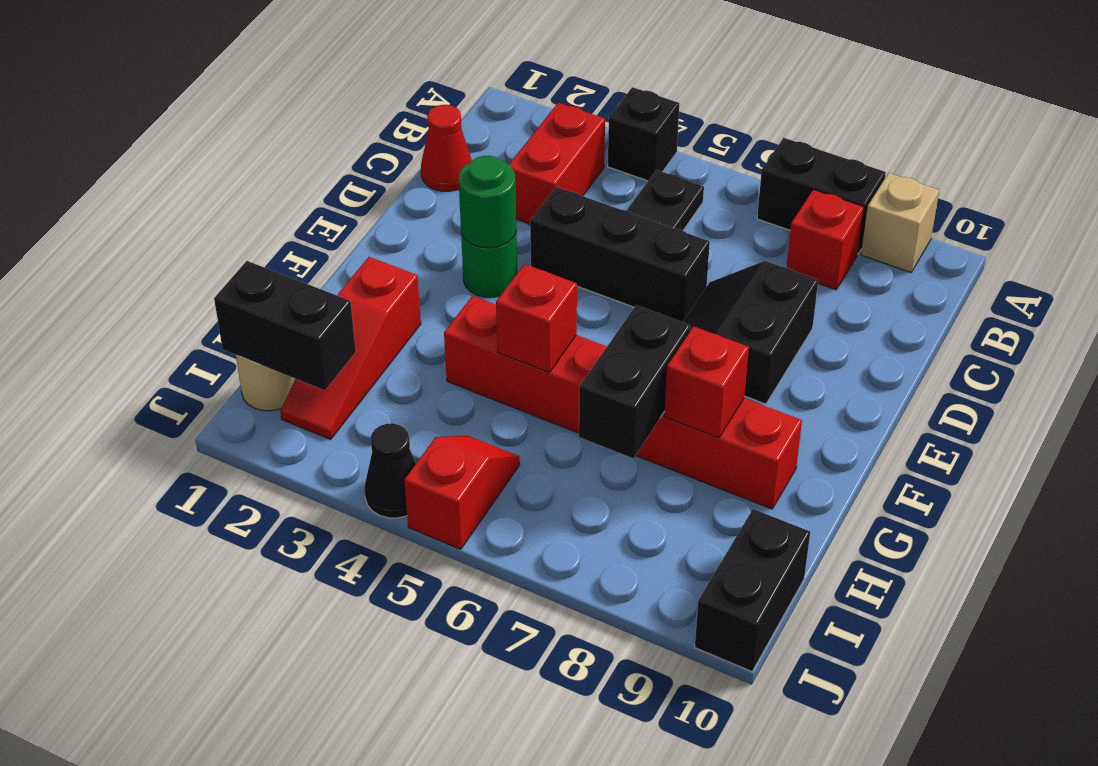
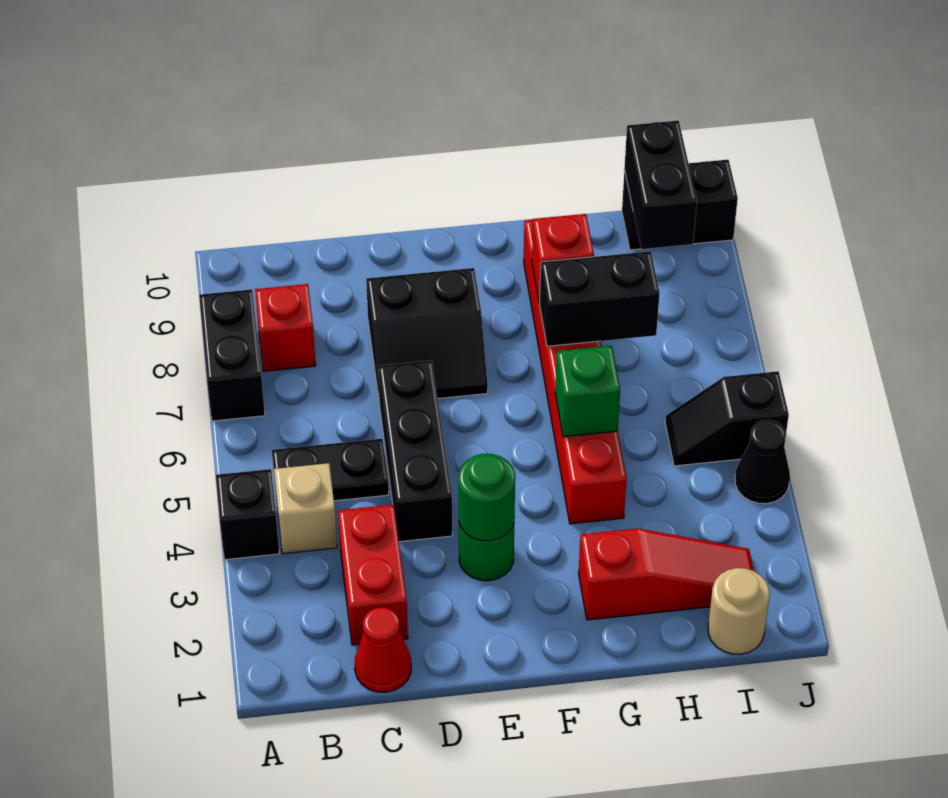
tan brick A9 level 1 -> tan brick B4 level 1
red brick B3:C3 level 1 -> red brick C2:C3 level 1
red brick G5 level 2 -> green brick G5 level 2
black brick I1:I2 level 2 -> black brick I9:I10 level 2
red slope I5:J5 level 1 top J -> black slope I5:J5 level 1 top J

